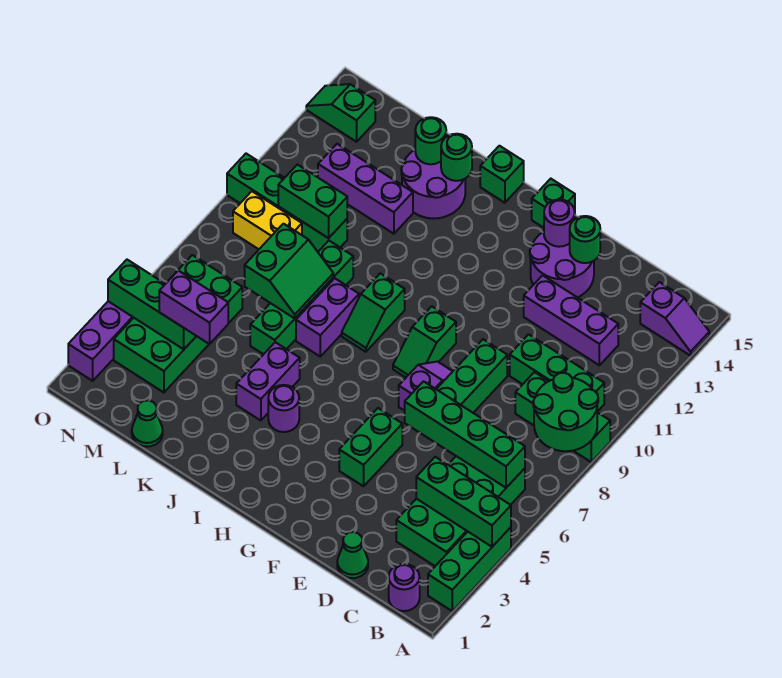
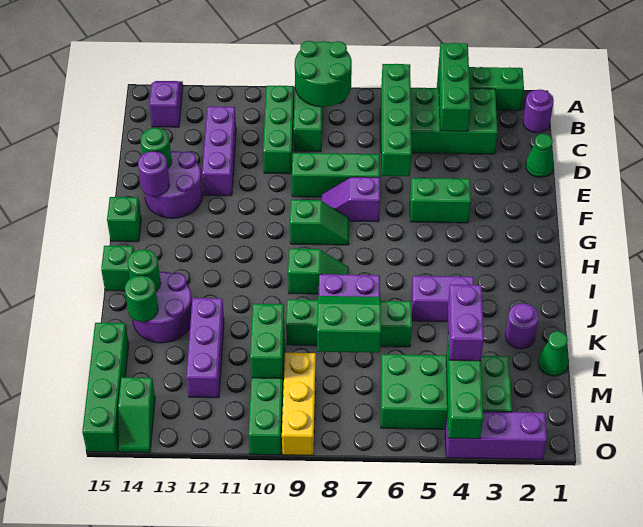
purple round brick I4 level 1 -> purple round brick K2 level 1
none -> green brick L15:O15 level 1
yellow brick M9:N9 level 1 -> yellow brick M9:O9 level 1

